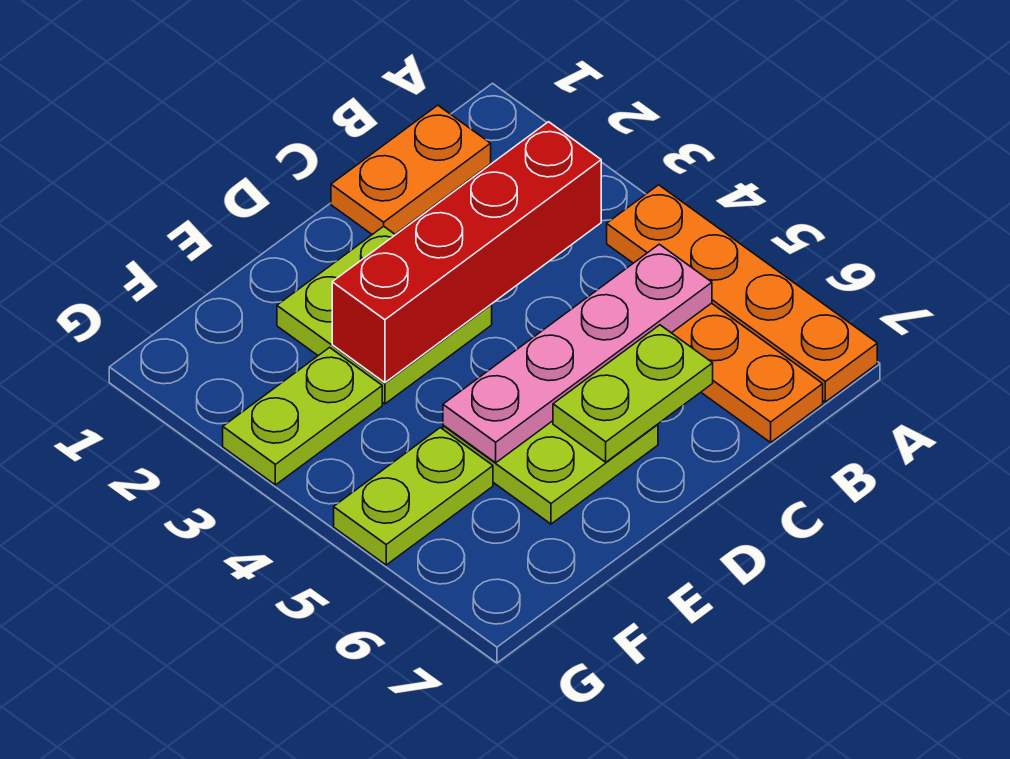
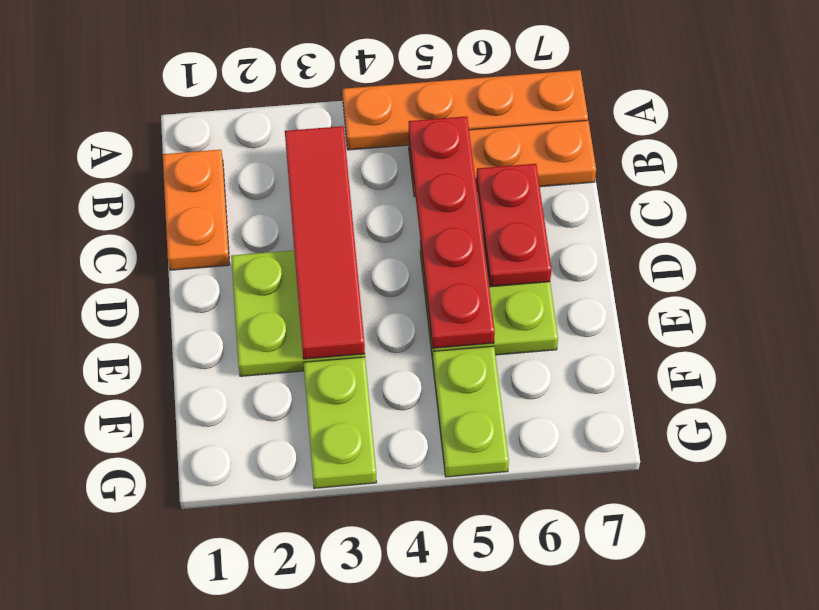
red brick B3:E3 level 2 -> red tile B3:E3 level 2
pink plate B5:E5 level 2 -> red plate B5:E5 level 2
lime plate C6:D6 level 2 -> red plate C6:D6 level 2

